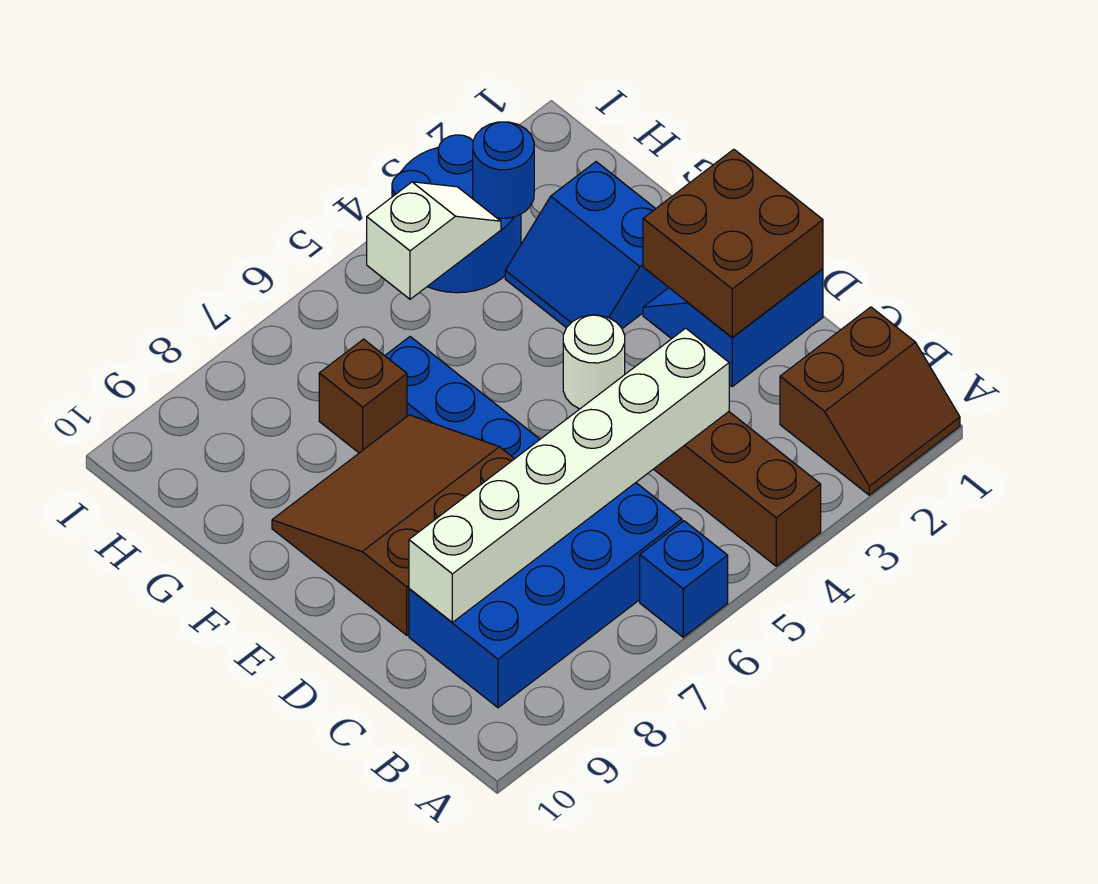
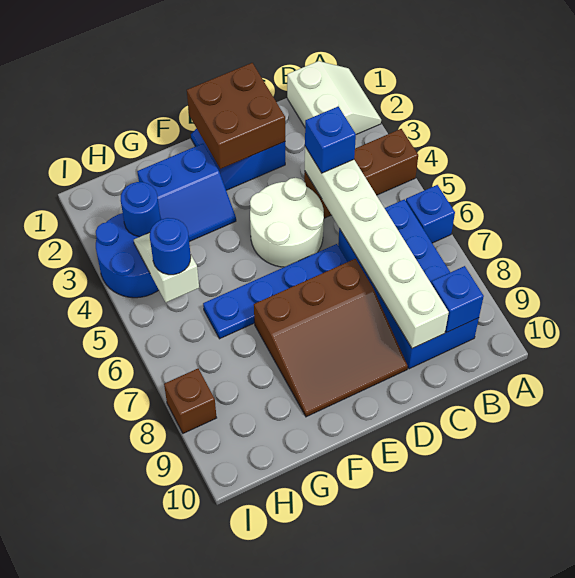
brown slope A1:B2 level 1 top B -> white slope A1:B2 level 1 top B
none -> blue brick B9 level 2
none -> blue brick C4 level 3
brown slope D7:F9 level 1 top D -> brown slope D7:F9 level 1 top 7
white round brick E4 level 1 -> white round brick D4:E5 level 1
brown brick G7 level 1 -> brown brick I8 level 1
none -> blue round brick H5 level 3

